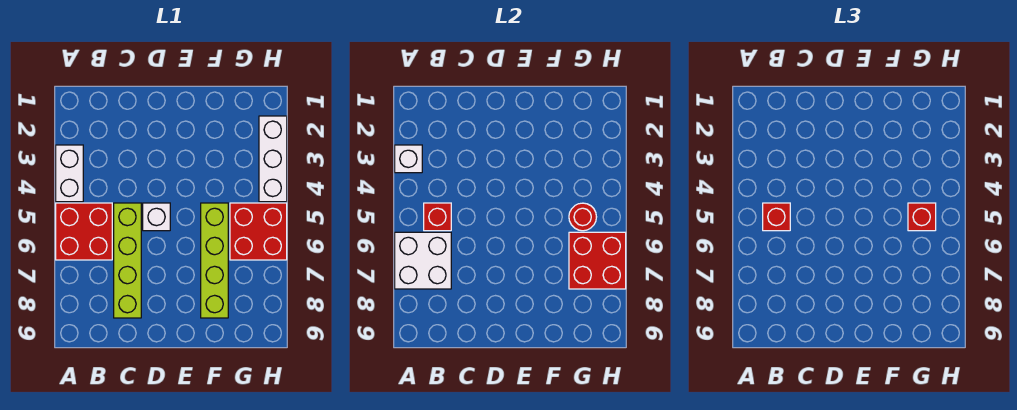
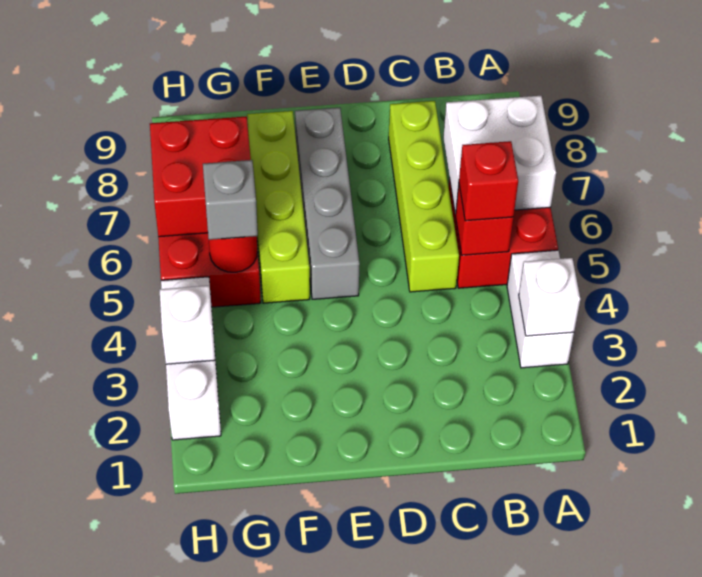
white brick D5 level 1 -> white brick H3 level 2
none -> grey brick E5:E8 level 1
red brick G5 level 3 -> grey brick G5 level 3

